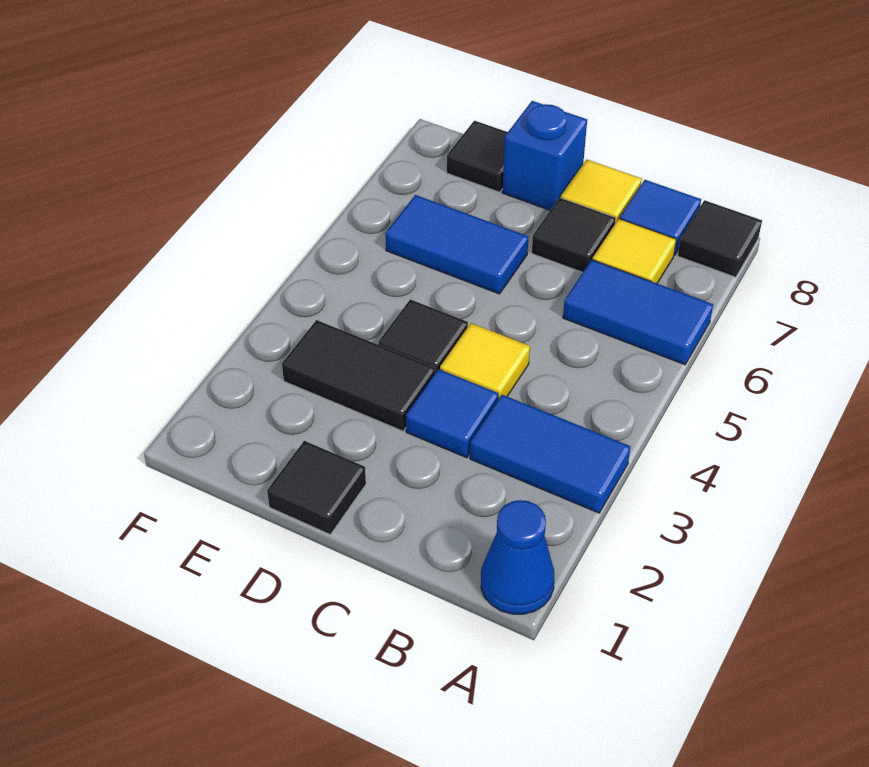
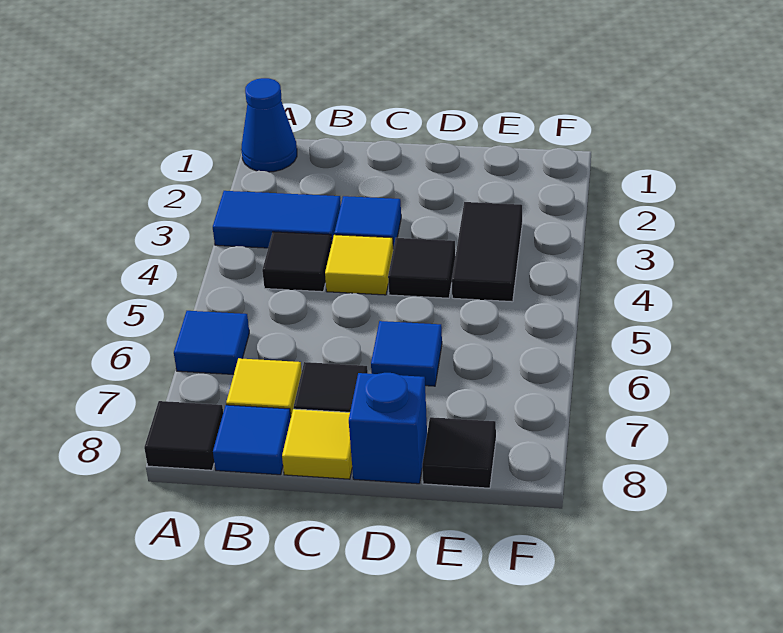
blue tile A6:B6 level 1 -> blue tile A6 level 1
black tile D1 level 1 -> black tile B4 level 1
black tile D3:E3 level 1 -> black tile E3:E4 level 1
blue tile D6:E6 level 1 -> blue tile D6 level 1

